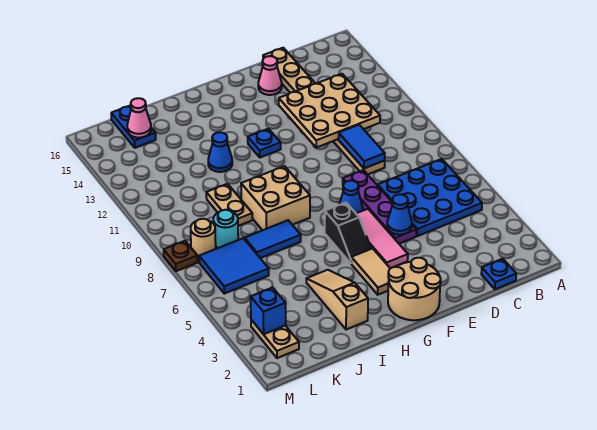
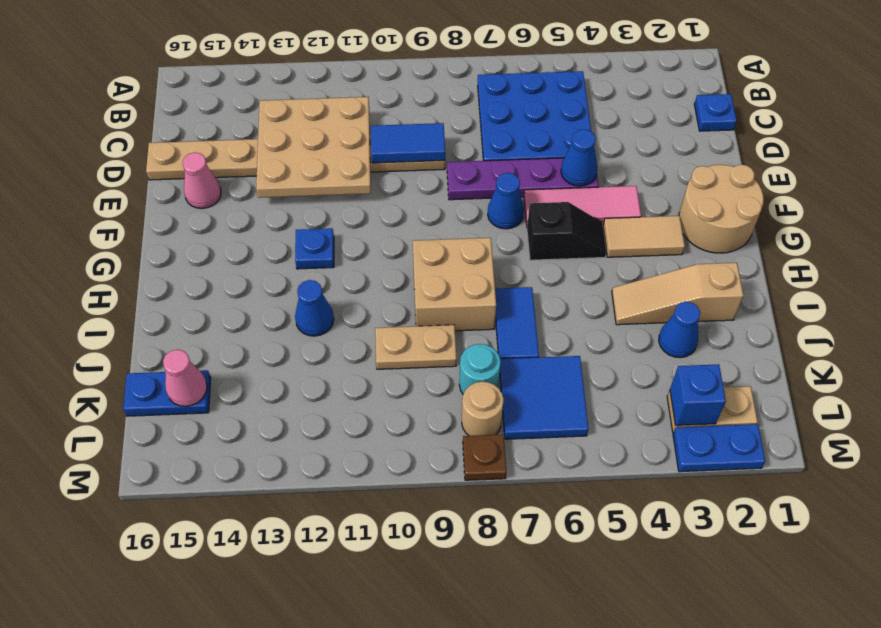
none -> blue cone J3 level 1
none -> blue plate M2:M3 level 1

